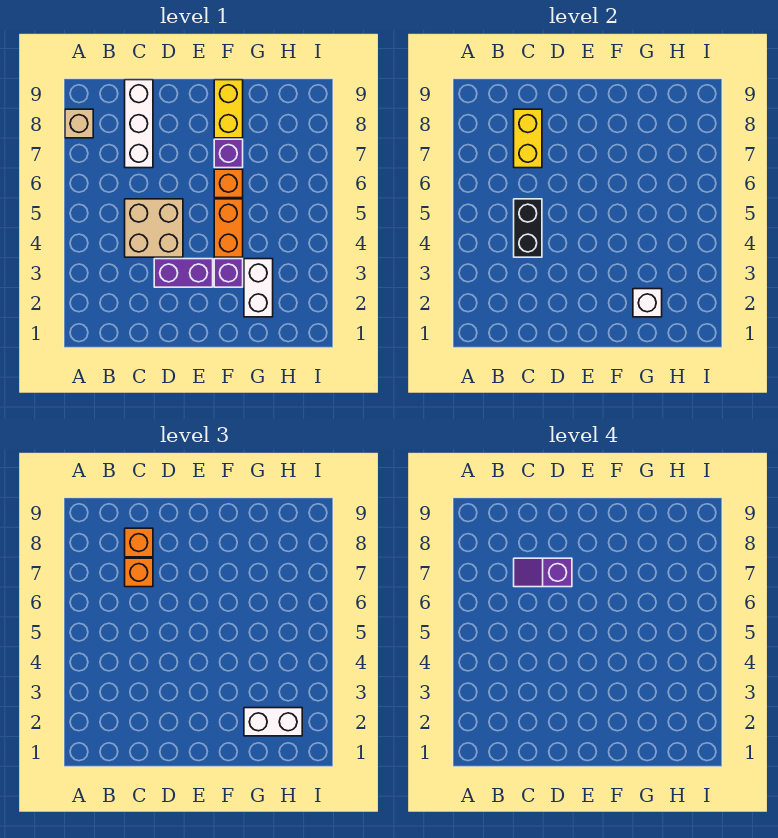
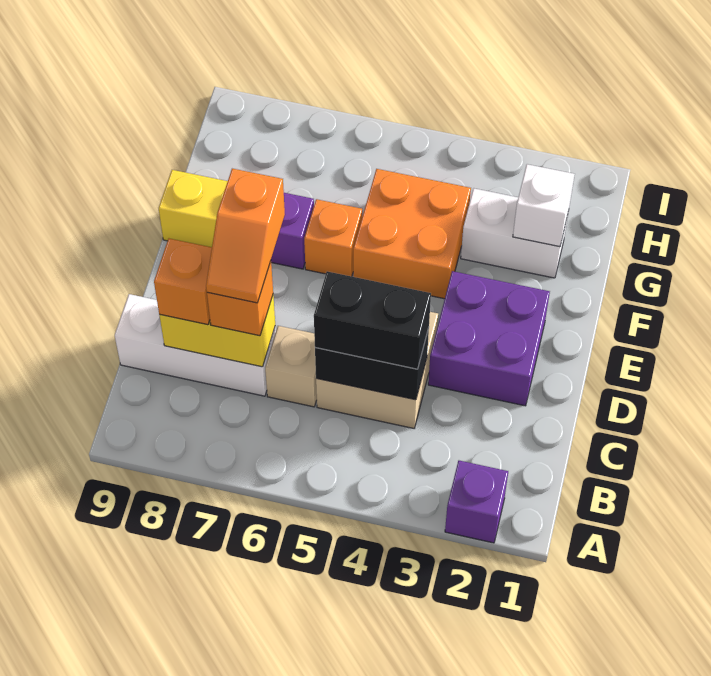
tan brick A8 level 1 -> tan brick C6 level 1
none -> black brick C4:C5 level 3
purple slope C7:D7 level 4 top D -> orange slope C7:D7 level 4 top D
purple brick D3:E3 level 1 -> purple brick D2:E3 level 1
purple brick F3 level 1 -> purple brick A2 level 1
orange brick F4:F5 level 1 -> orange brick F4:G5 level 1
white brick G2:H2 level 3 -> none

